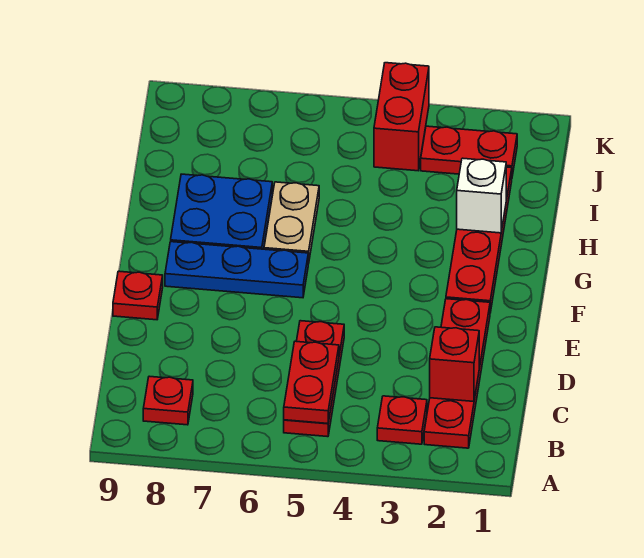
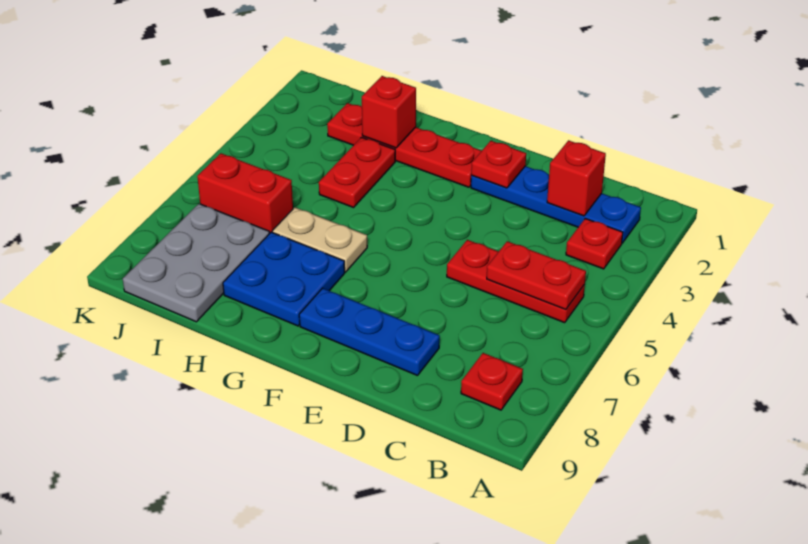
red plate B2:E2 level 1 -> blue plate B2:E2 level 1
red plate E9 level 1 -> red plate E2 level 2
blue plate F6:F8 level 1 -> blue plate D8:F8 level 1
white brick H2 level 2 -> red brick H2 level 2
none -> grey plate I7:J9 level 1
red plate J2:J3 level 1 -> red plate H3:H4 level 1
red brick J4:K4 level 1 -> red brick I6:J6 level 1

